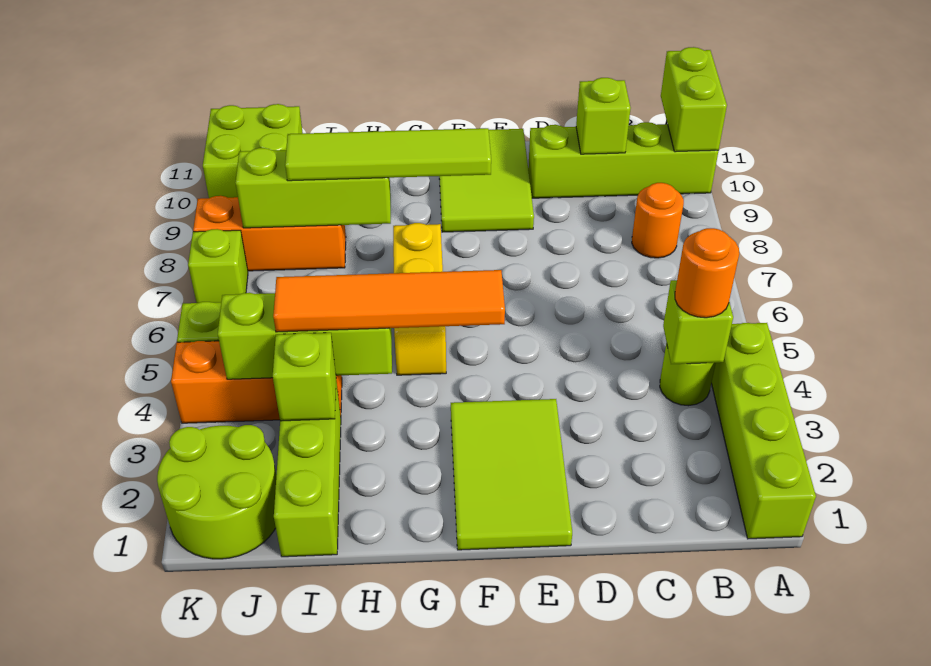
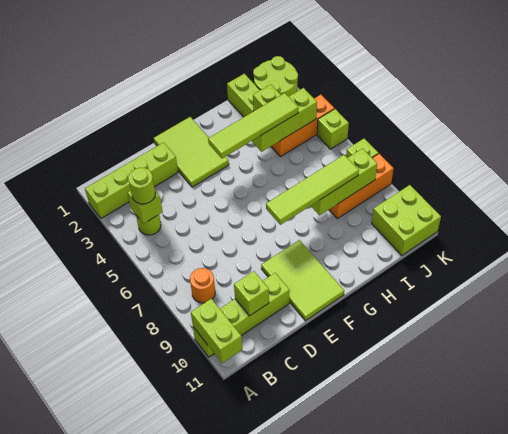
lime brick A1:A4 level 1 -> lime brick A2:D2 level 1
orange round brick B4 level 3 -> lime round brick B4 level 3
orange tile F4:I4 level 3 -> lime tile F4:I4 level 3
yellow brick G5:G7 level 1 -> none

